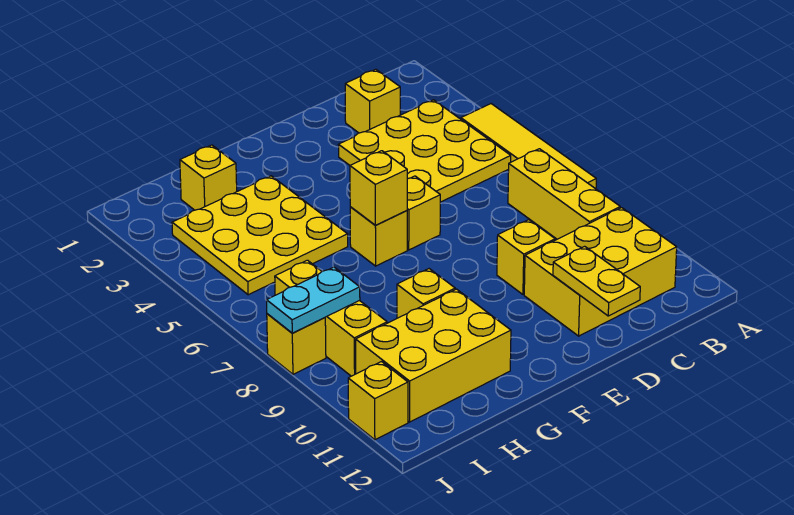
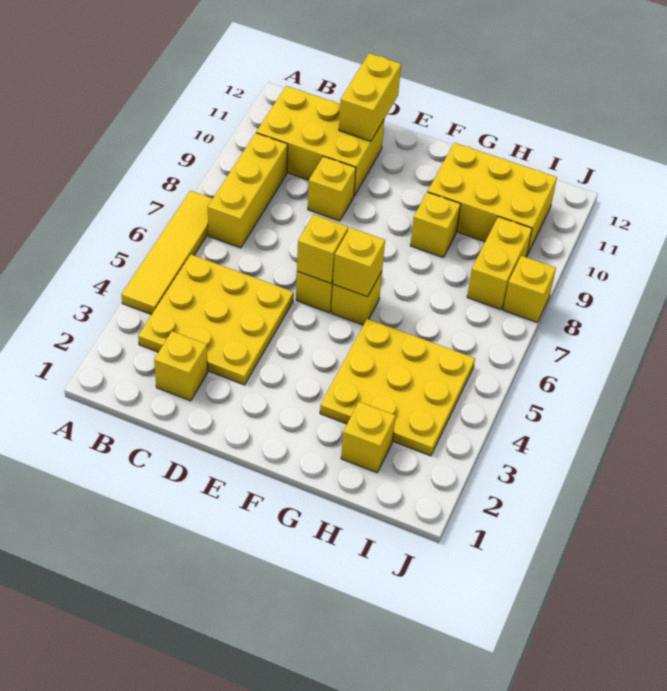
yellow plate D11:D12 level 2 -> yellow brick D11:D12 level 2
yellow brick I7:I9 level 1 -> yellow brick I8:I9 level 1
cyan plate I8:J8 level 2 -> none
yellow brick J11 level 1 -> yellow brick E6 level 2

